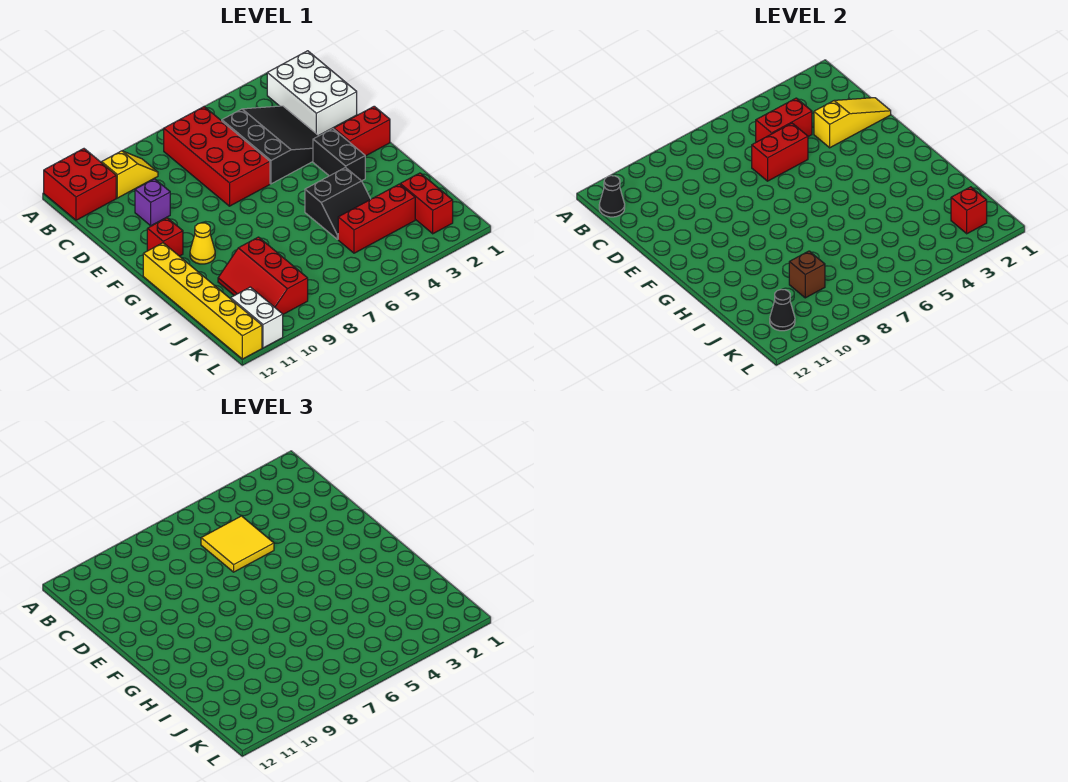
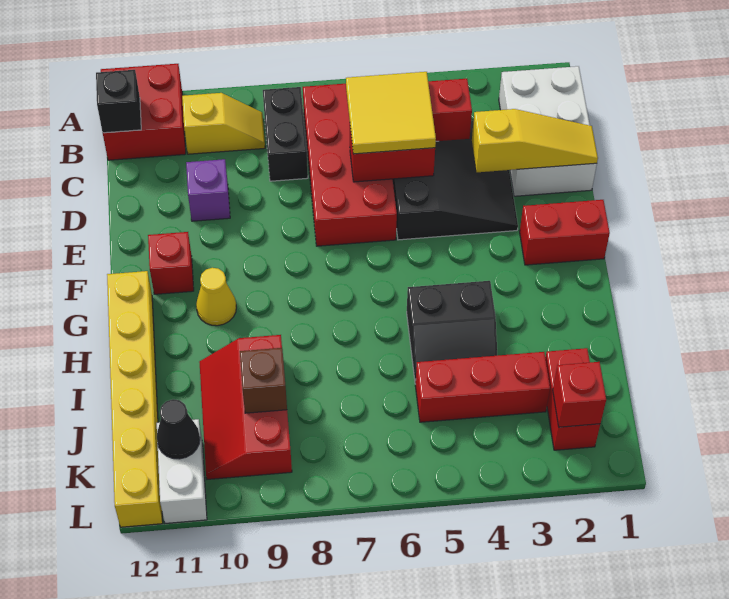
black cone B12 level 2 -> black brick B12 level 2
black brick F3:G3 level 1 -> black brick B8:C8 level 1

